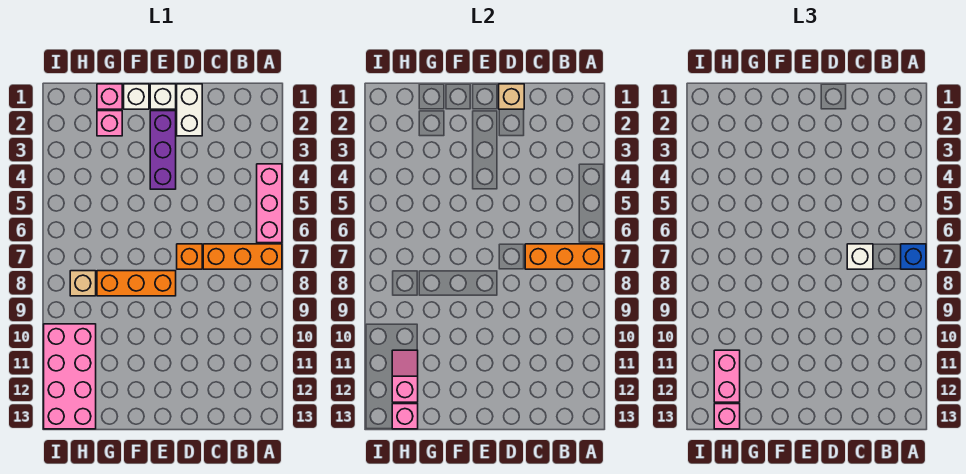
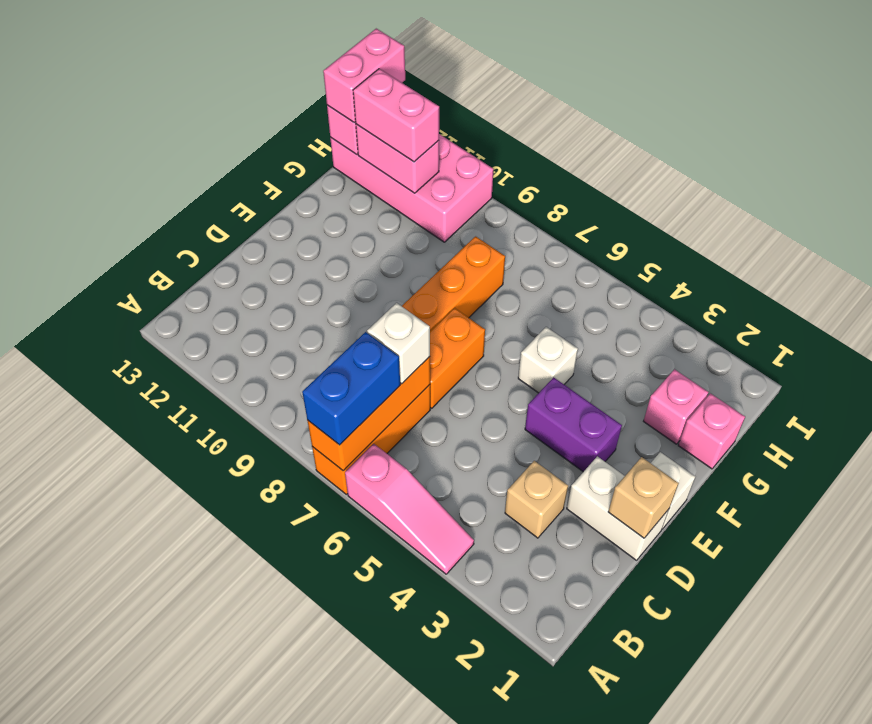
pink brick A4:A6 level 1 -> pink slope A4:A6 level 1 top 6
blue brick A7 level 3 -> blue brick A7:B7 level 3
orange brick D7 level 1 -> orange brick D7:E7 level 1
purple brick E2:E4 level 1 -> purple brick E3:E4 level 1
white brick F1 level 1 -> white brick F5 level 1
tan brick H8 level 1 -> tan brick C3 level 1
pink slope H11:H12 level 2 top 12 -> pink brick H11:H12 level 2
pink brick H13 level 3 -> pink brick H13:I13 level 3

